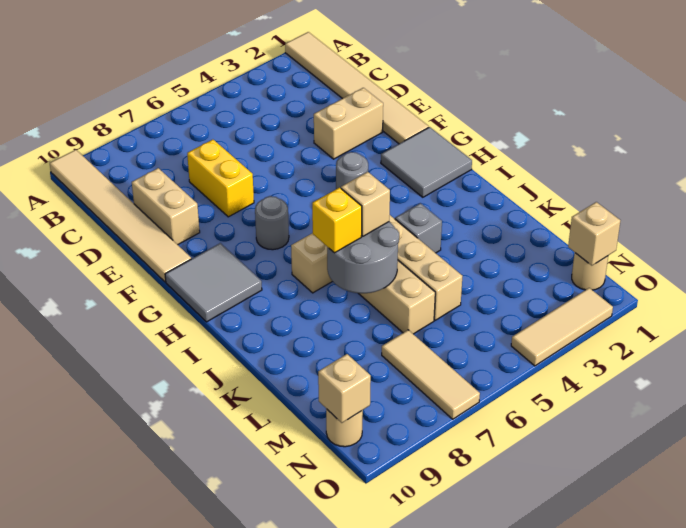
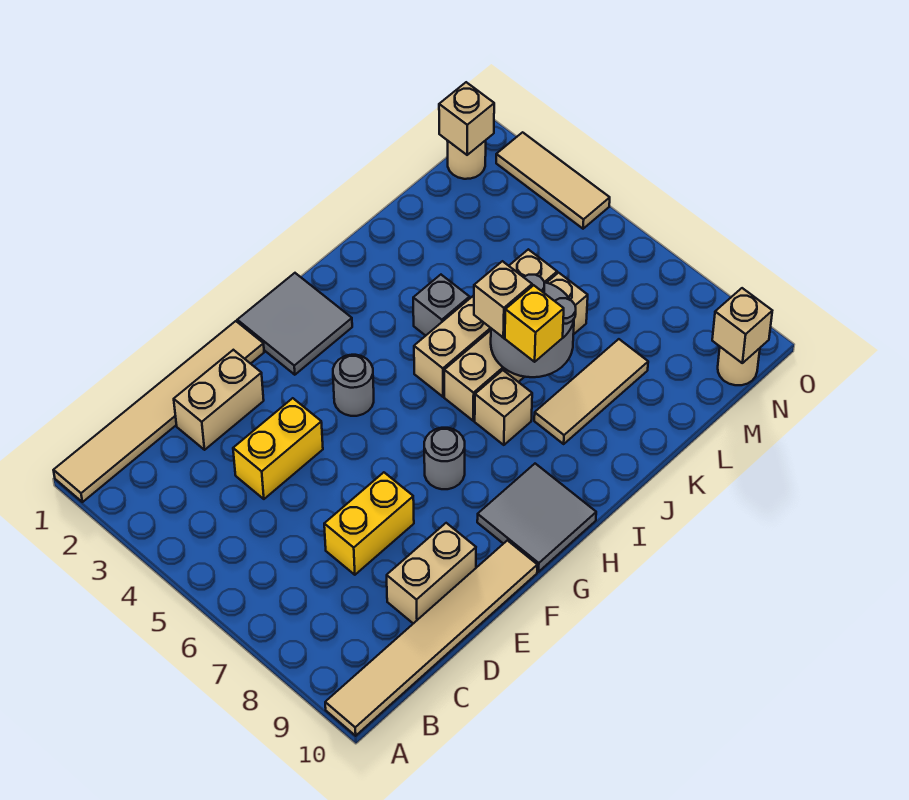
none -> yellow brick D4:E4 level 1
tan brick E2:E3 level 1 -> tan brick D2:E2 level 1
tan tile M7:O7 level 1 -> tan tile J8:L8 level 1

